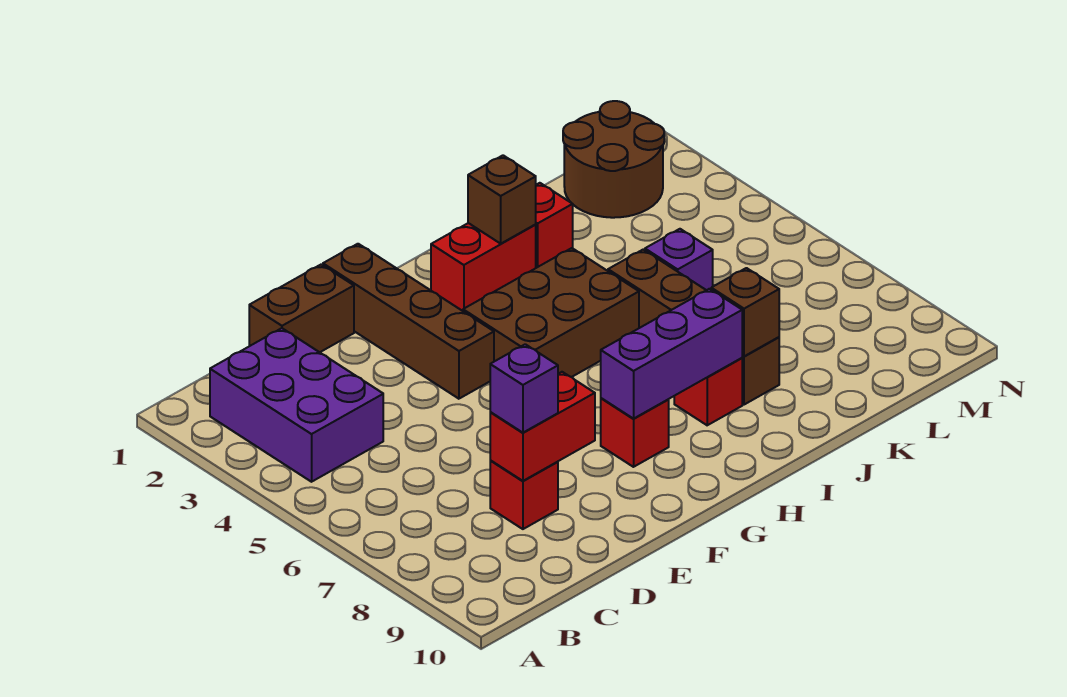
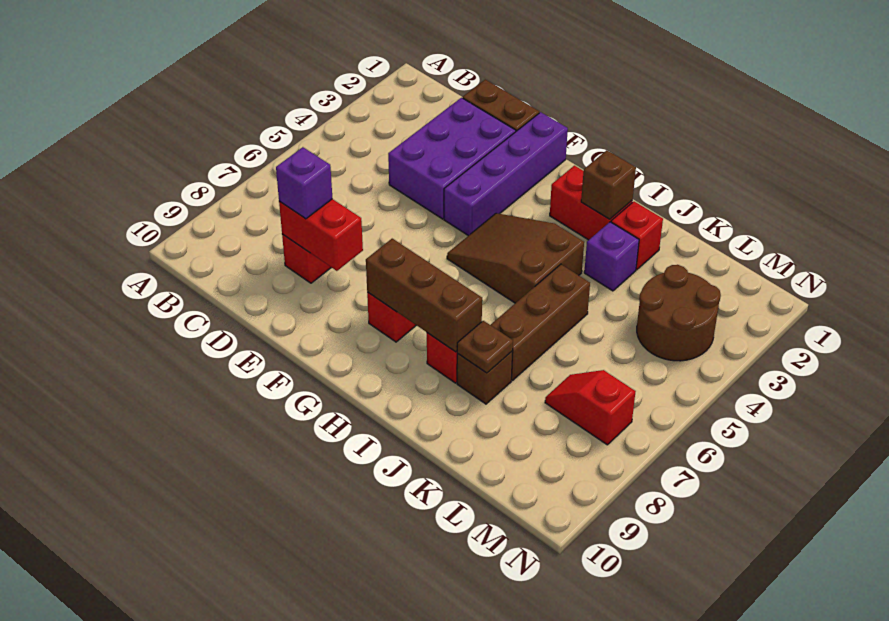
purple brick B2:C4 level 1 -> purple brick D2:E4 level 1
brown brick F1:F4 level 1 -> purple brick F1:F4 level 1
brown brick G4:I5 level 1 -> brown slope G4:I5 level 1 top I
purple brick G8:I8 level 2 -> brown brick G8:I8 level 2
brown brick J8 level 2 -> brown plate J8 level 2
purple brick K5 level 1 -> purple brick J3 level 1
brown round brick L1:M2 level 1 -> brown round brick L3:M4 level 1
none -> red slope L7:M7 level 1 top M

